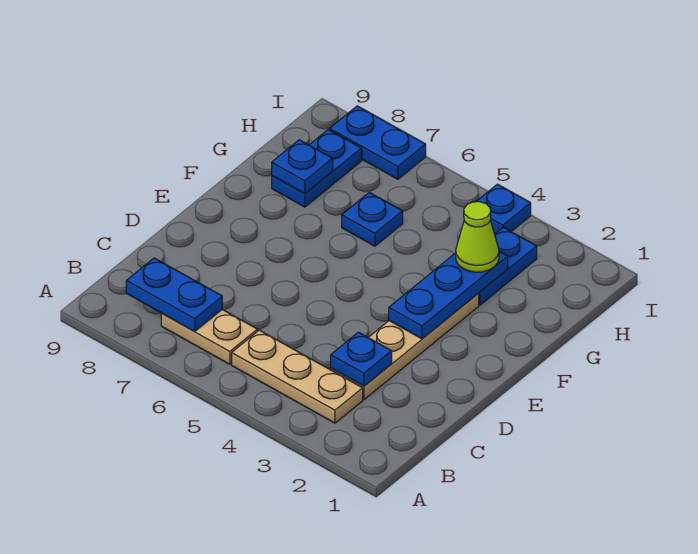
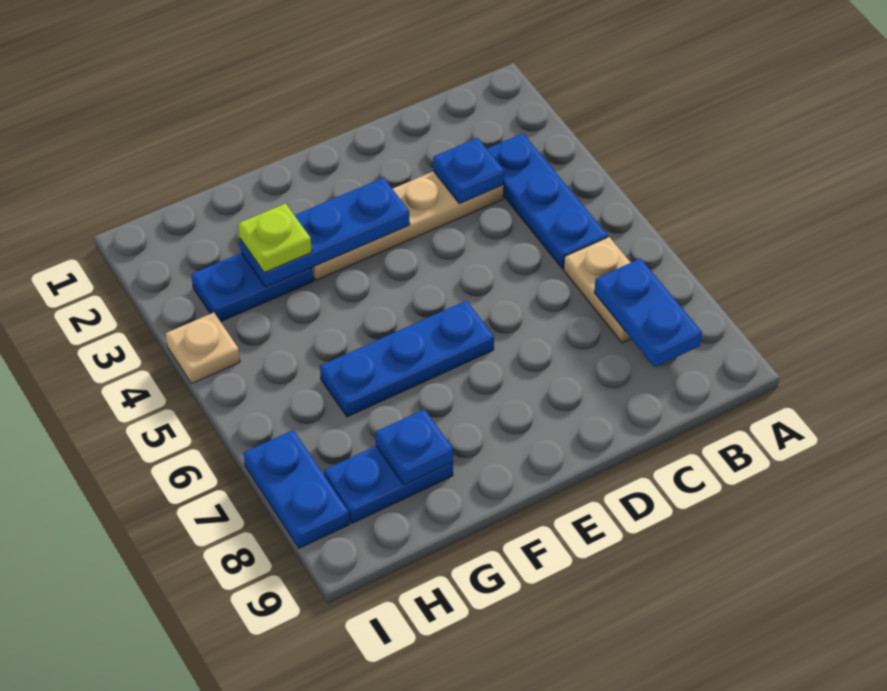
tan plate B3:B5 level 1 -> blue plate B3:B5 level 1
lime cone G3 level 3 -> lime plate G3 level 3
blue plate G6 level 1 -> blue plate E6:G6 level 1
blue plate I4 level 1 -> tan plate I4 level 1

